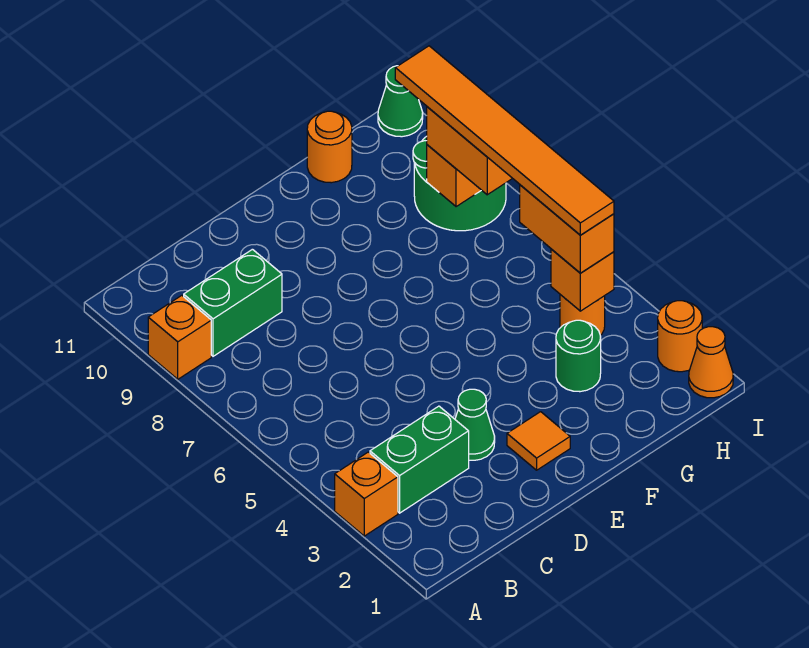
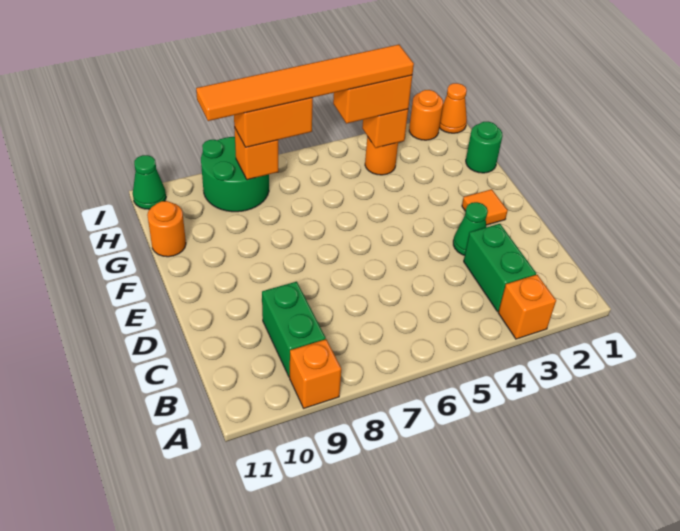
green round brick G3 level 1 -> green round brick G1 level 1

